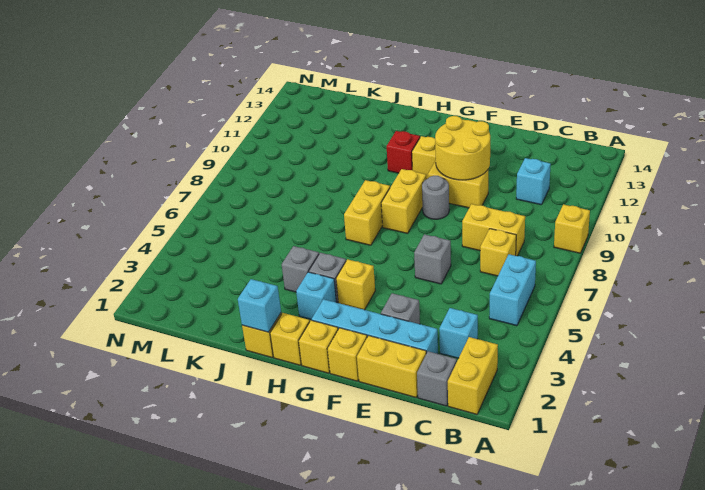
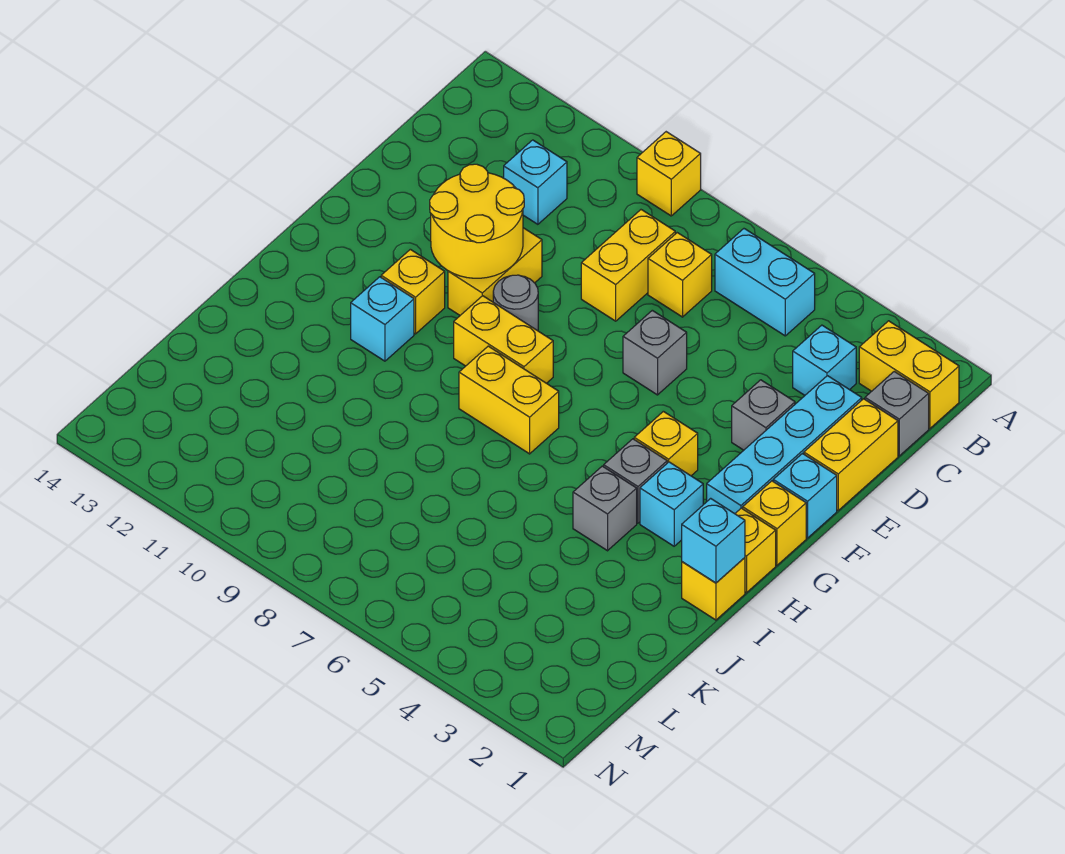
yellow brick F1 level 1 -> cyan brick F1 level 1
red brick H11 level 1 -> cyan brick H11 level 1

